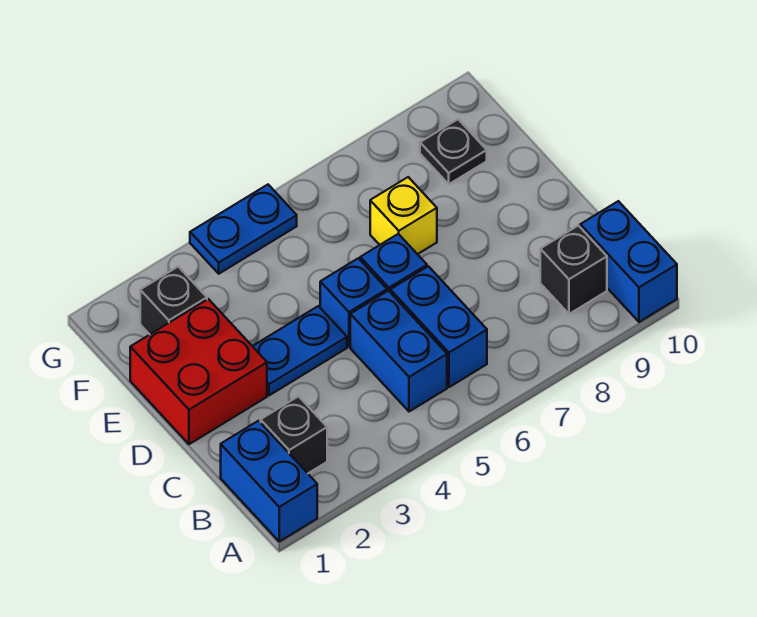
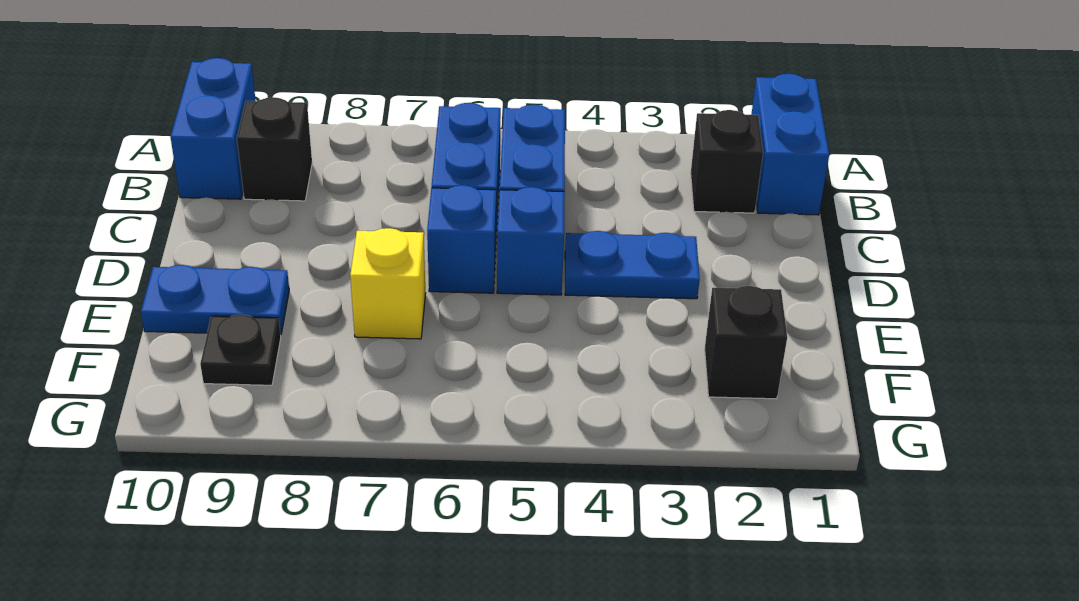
red brick D1:E2 level 1 -> none
blue plate G4:G5 level 1 -> blue plate E9:E10 level 1

